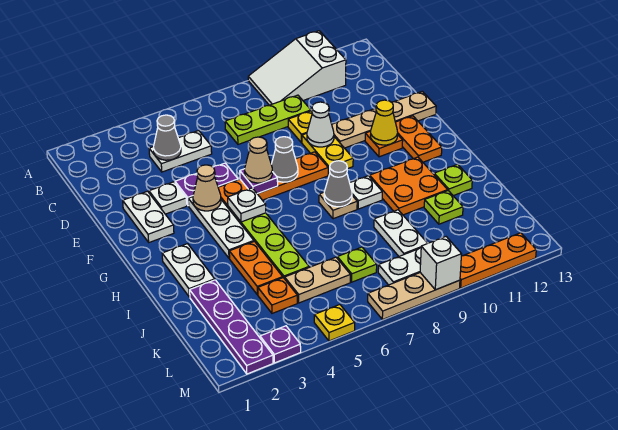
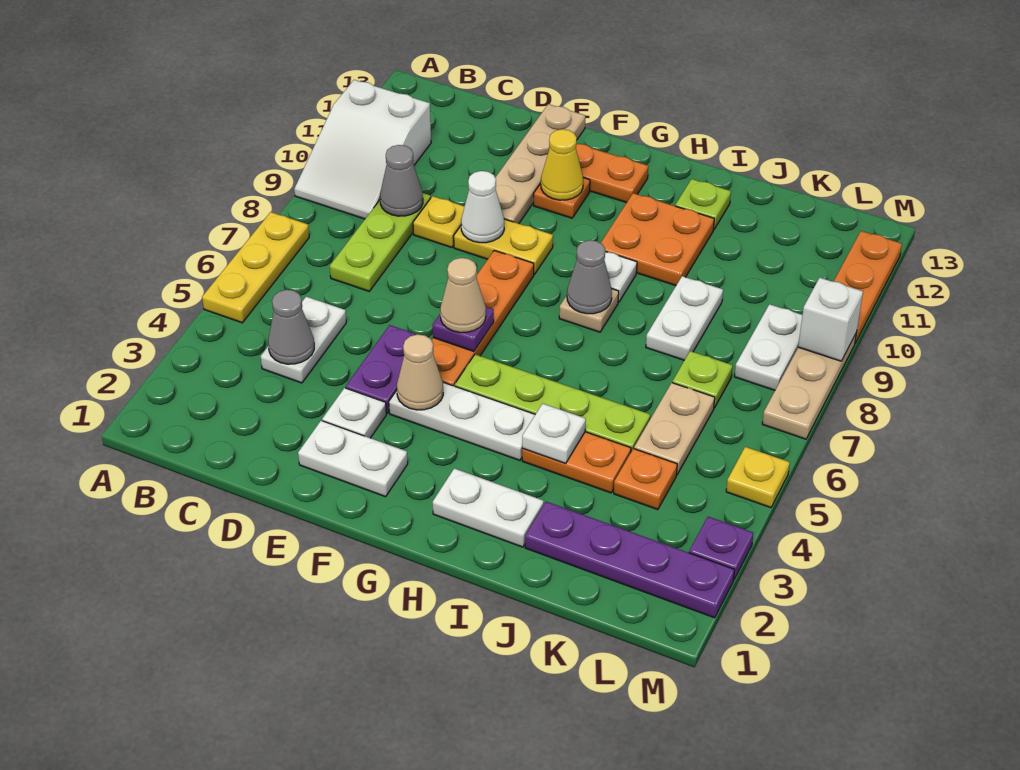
none -> yellow plate A5:A7 level 1
grey cone F7 level 2 -> grey cone C9 level 2
white plate G5 level 2 -> white plate I4 level 2
white plate J9:K9 level 1 -> white plate J8:J9 level 1
lime plate J11 level 1 -> none

